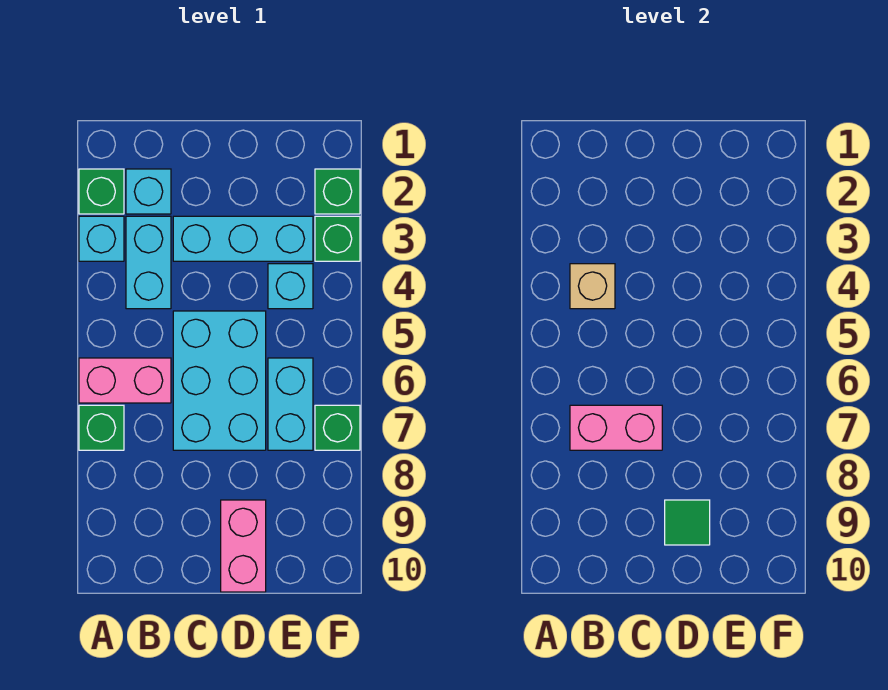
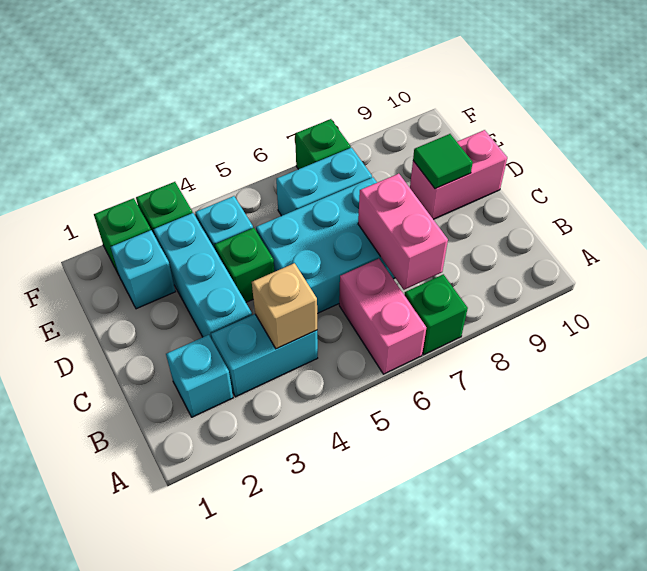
green brick A2 level 1 -> green brick D4 level 1
cyan brick A3 level 1 -> cyan brick E2 level 1

